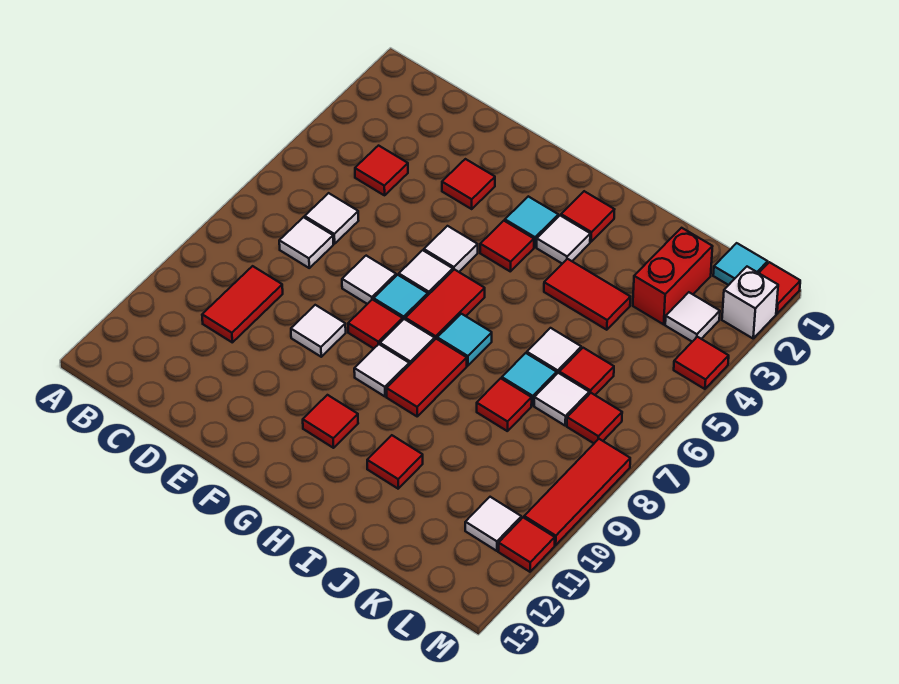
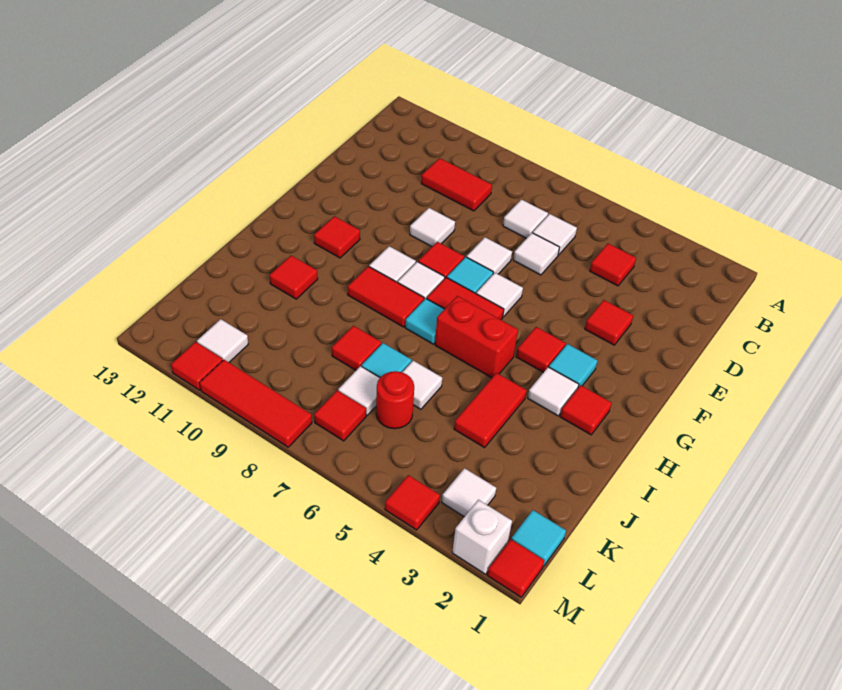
white tile F5 level 1 -> white tile D6 level 1
red brick K2:K3 level 1 -> red brick H5:H6 level 1
red tile K6 level 1 -> red round brick K6 level 1

